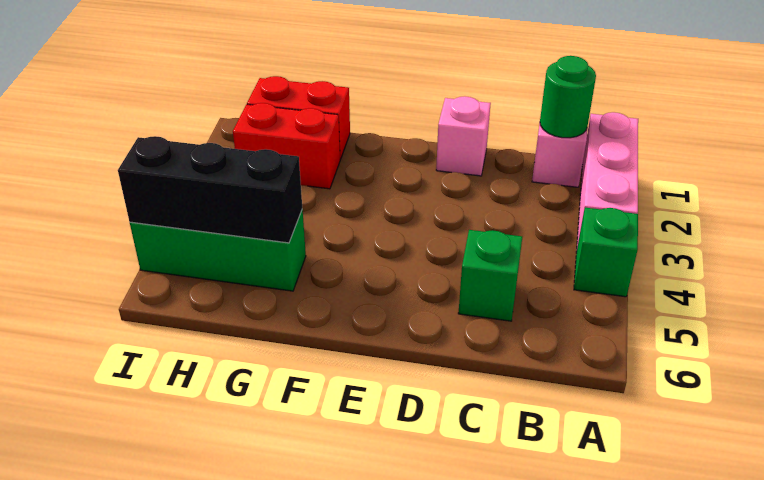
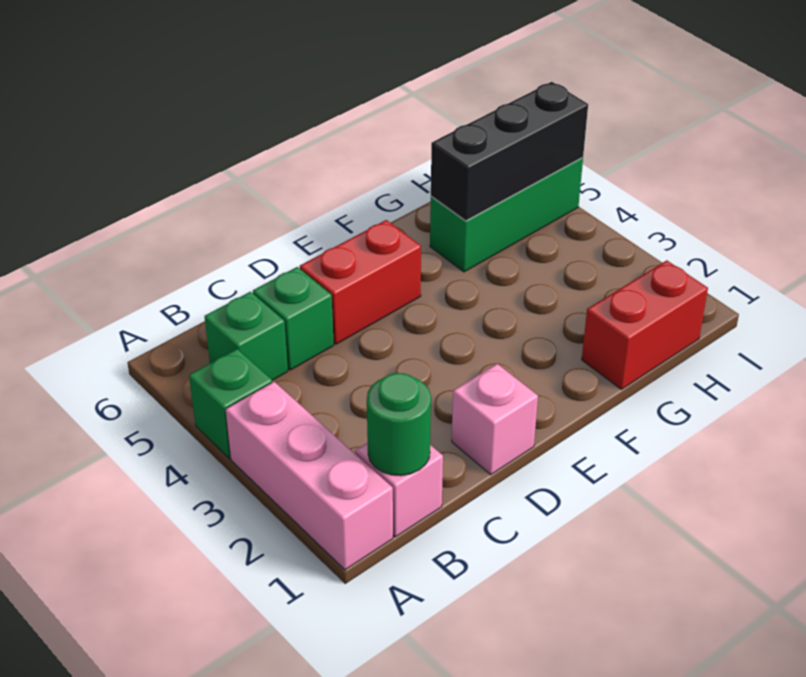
none -> green brick B5 level 1
red brick G2:H2 level 1 -> red brick D5:E5 level 1

